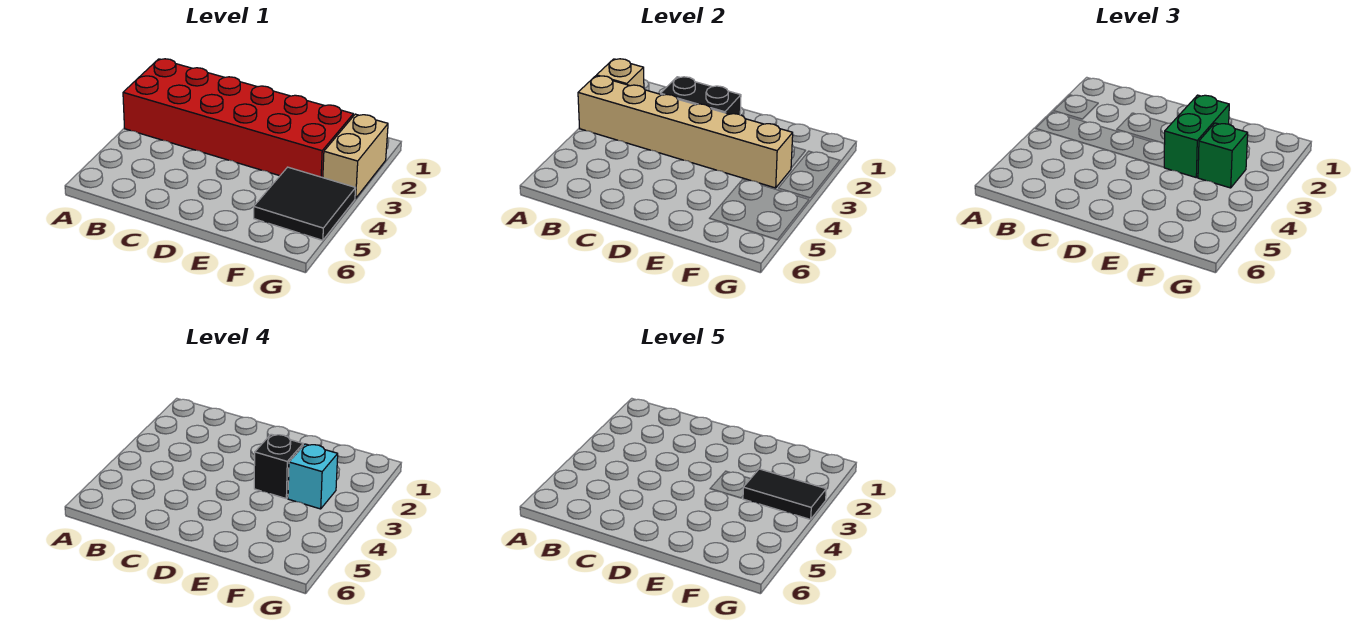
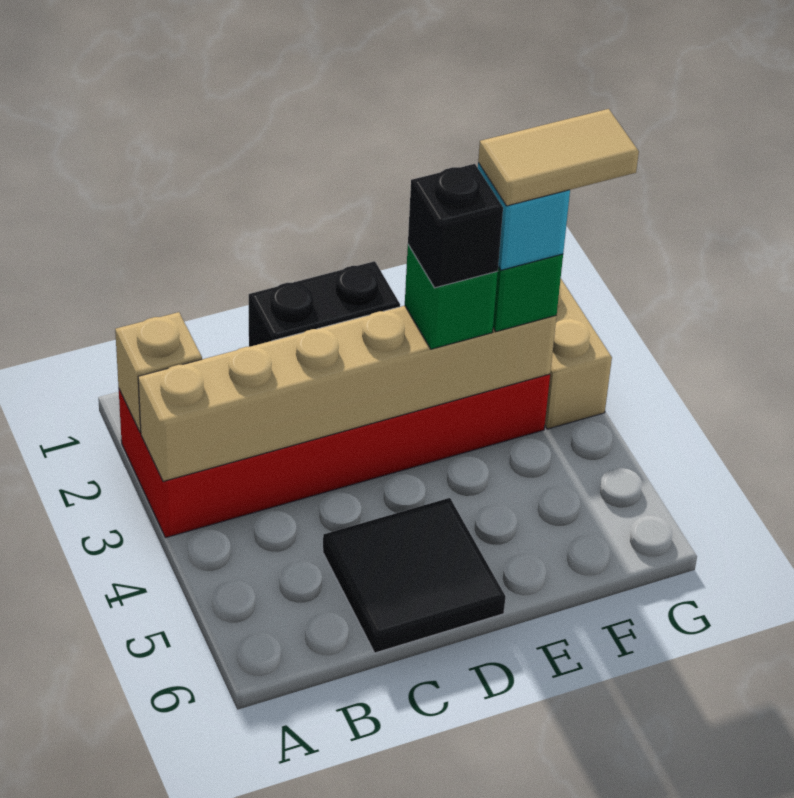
green brick E2:E3 level 3 -> green brick E3 level 3
black tile F3:G3 level 5 -> tan tile F3:G3 level 5
black tile F4:G5 level 1 -> black tile C5:D6 level 1

